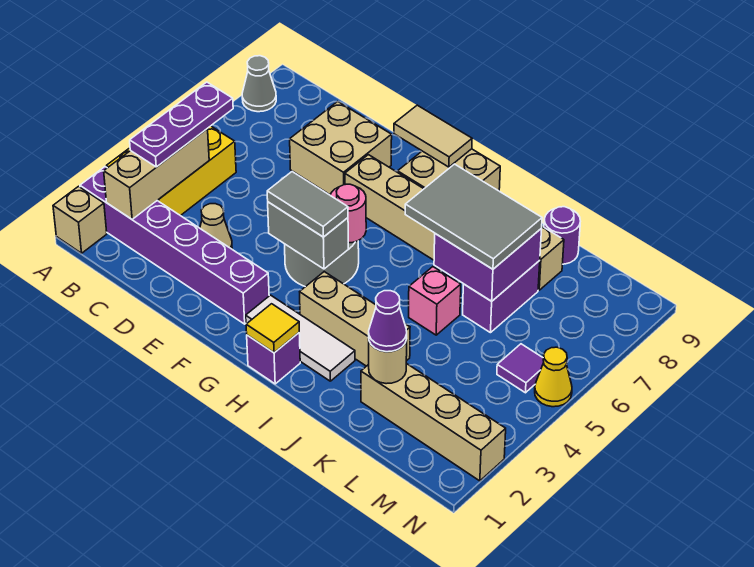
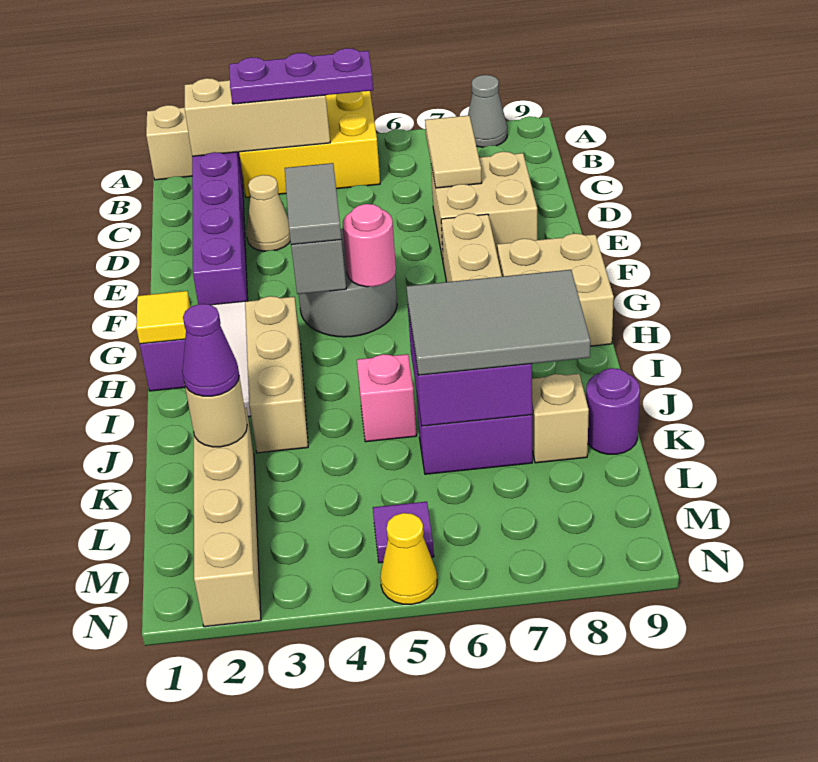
tan tile F9:G9 level 2 -> tan tile C7:D7 level 2
grey tile I6:K7 level 3 -> grey tile J6:K8 level 3

